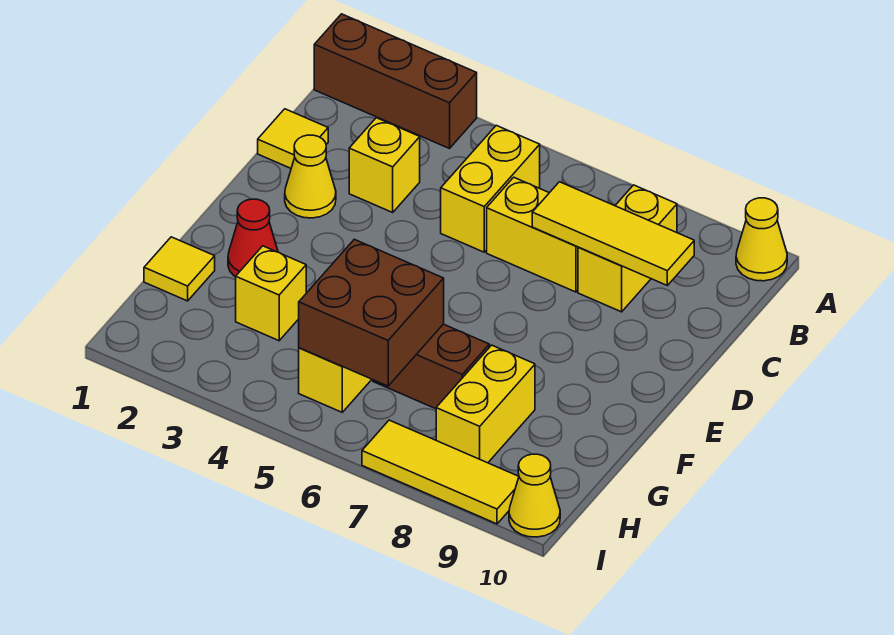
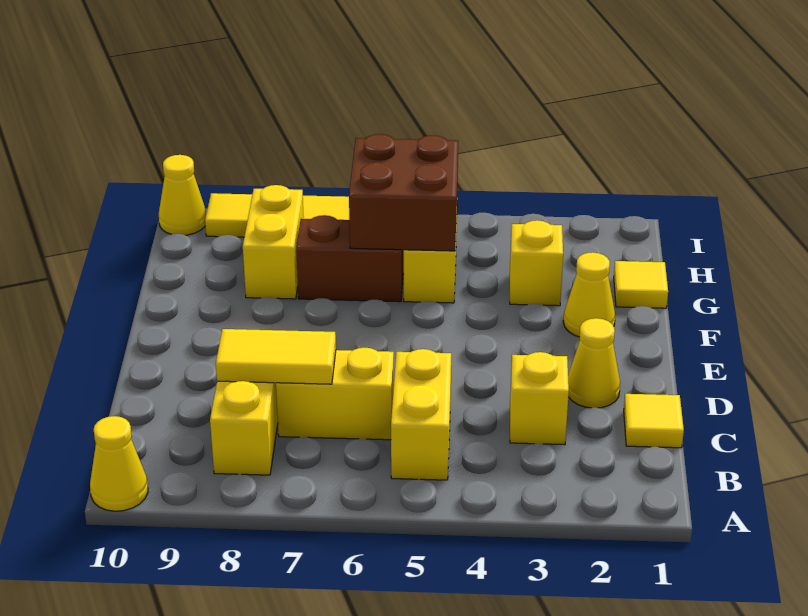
brown brick A1:A3 level 1 -> none
yellow tile C7:C9 level 2 -> yellow tile C7:C8 level 2
red cone F2 level 1 -> yellow cone F2 level 1

